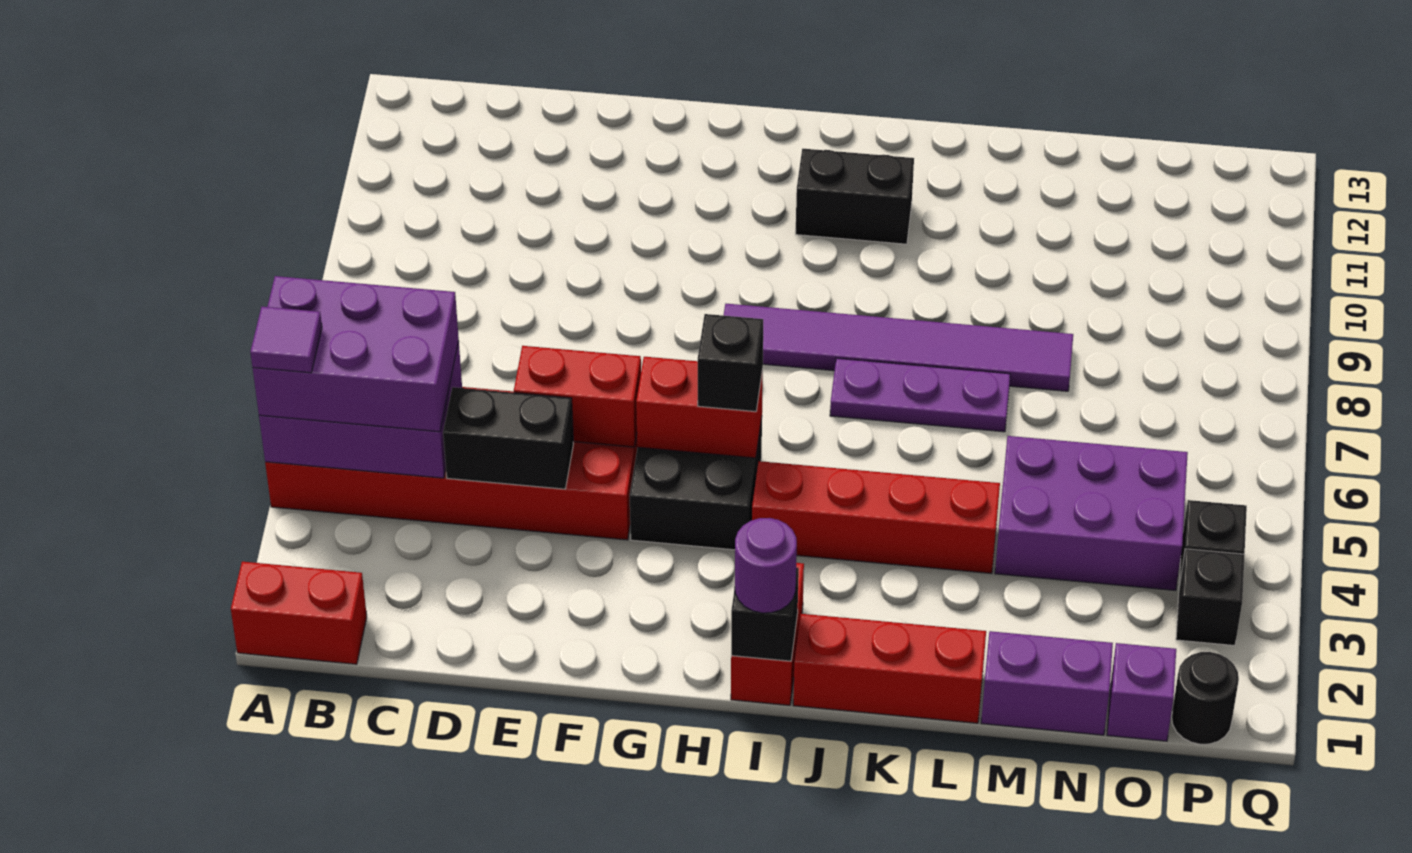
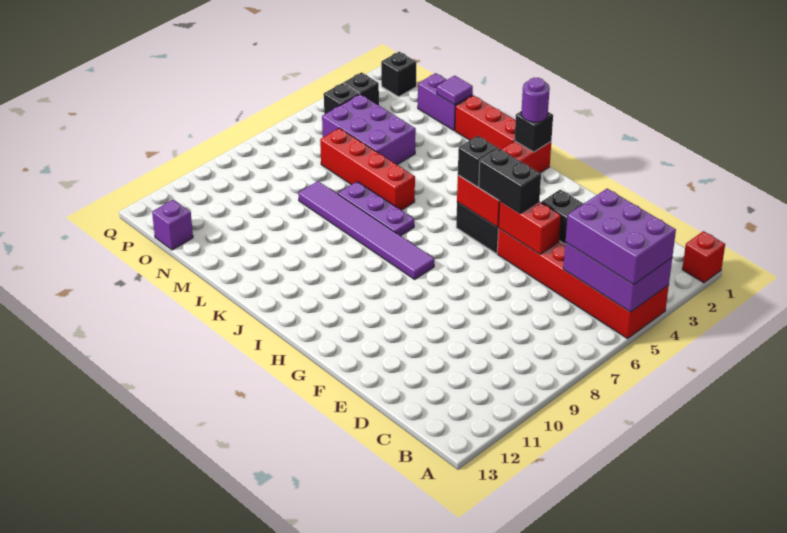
red brick A1:B1 level 1 -> red brick A1 level 1
purple tile A4 level 4 -> purple tile M1 level 2
red brick I4:L4 level 1 -> red brick K6:N6 level 1
black brick I11:J11 level 1 -> black brick F5:G5 level 3
purple brick O1 level 1 -> purple brick O13 level 1
black round brick P1 level 1 -> black brick P1 level 1

